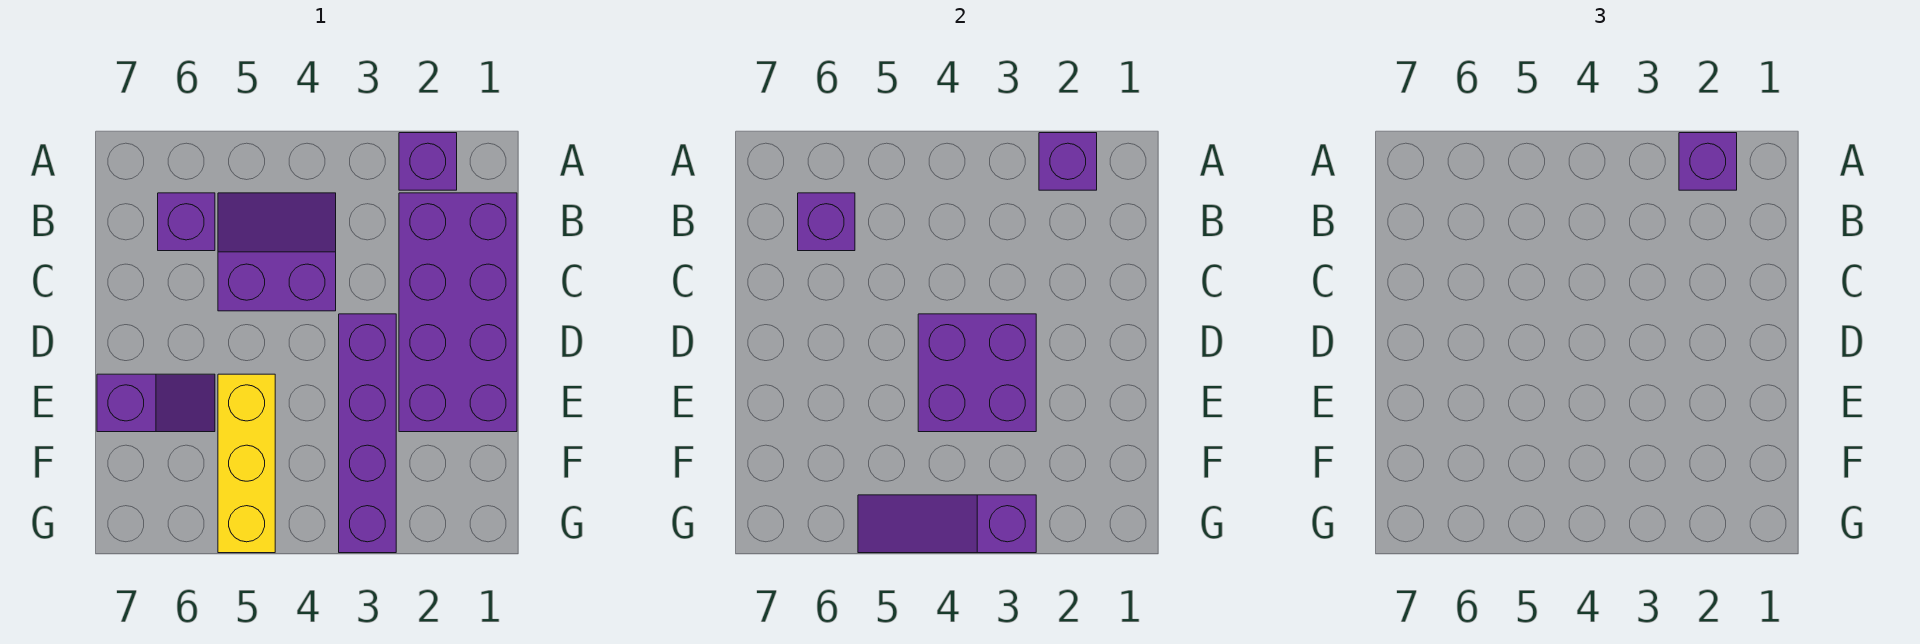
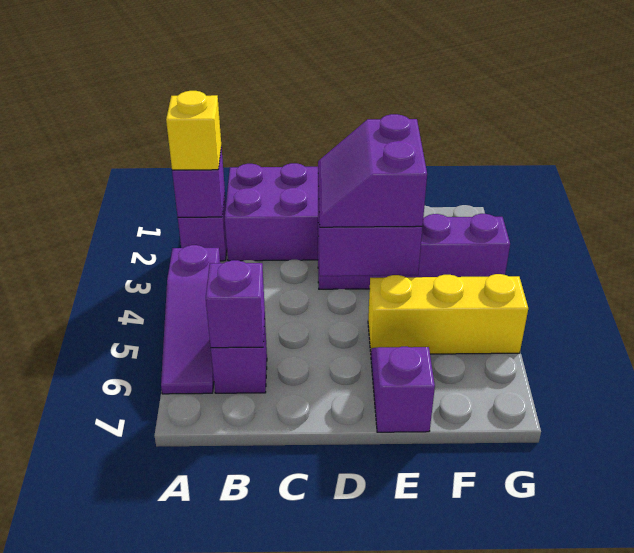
purple brick A2 level 3 -> yellow brick A2 level 3
purple slope B4:C5 level 1 top C -> purple slope D3:E4 level 3 top E
purple slope G3:G5 level 2 top 3 -> purple slope A4:A6 level 1 top 4

